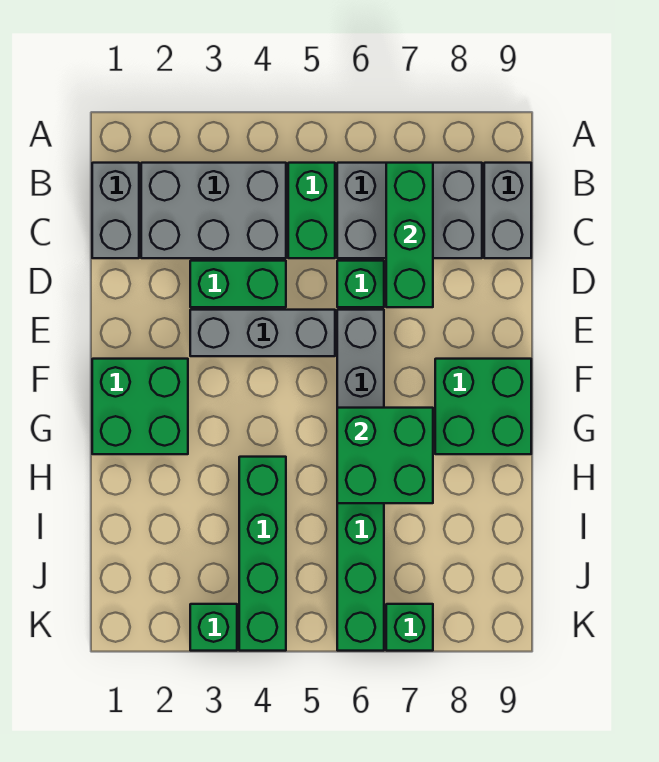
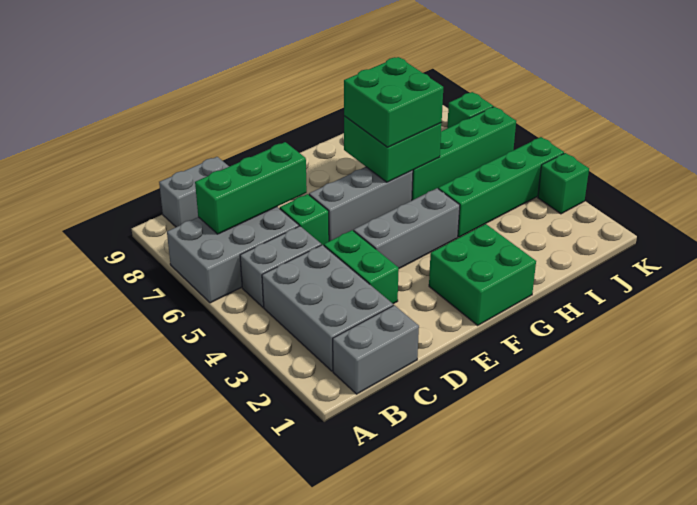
green brick B5:C5 level 1 -> grey brick B5:C5 level 1
grey brick B6:C8 level 1 -> grey brick A6:C7 level 1
grey brick E3:E5 level 1 -> grey brick E4:G4 level 1
green brick F8:G9 level 1 -> green brick G6:H7 level 3

